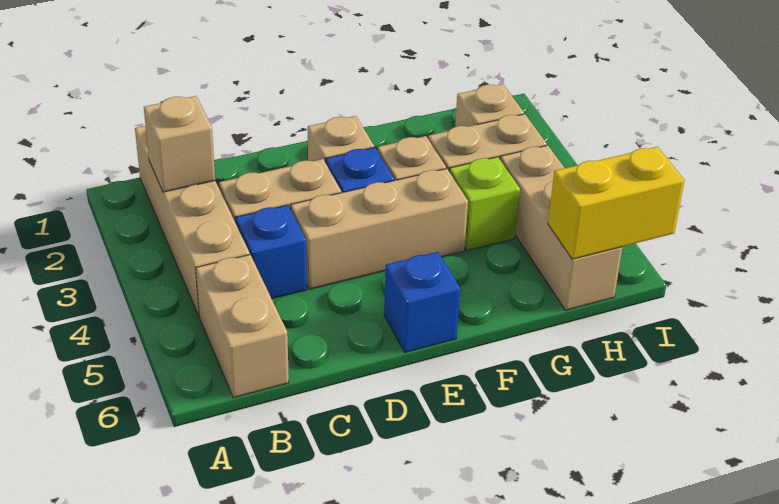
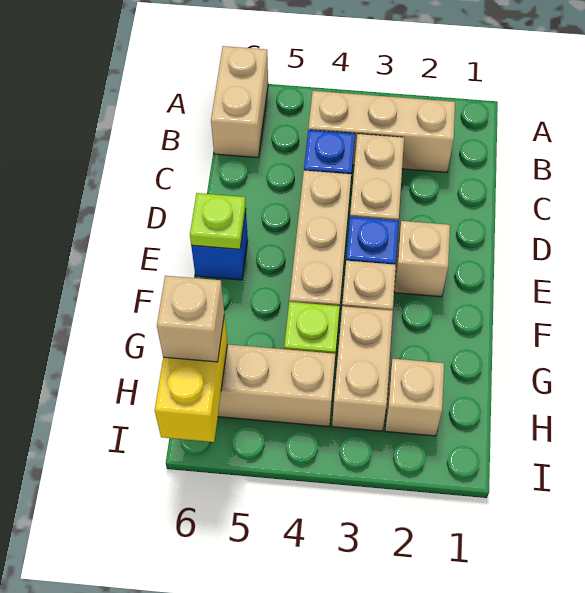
tan brick B1:B4 level 1 -> tan brick B2:B4 level 1
tan brick B2 level 2 -> tan brick H6 level 3
tan brick B5:B6 level 1 -> tan brick A6:B6 level 1
none -> lime plate E6 level 2

